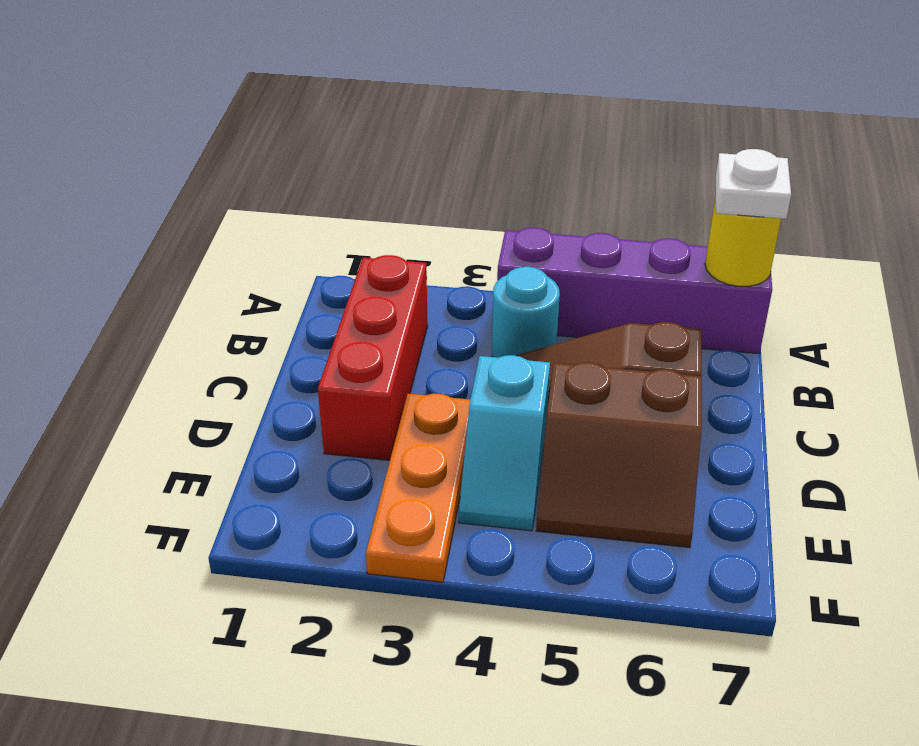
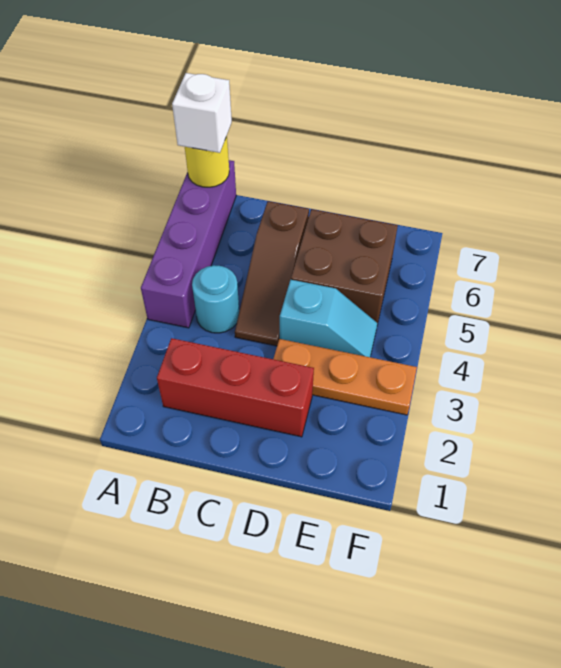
white plate A7 level 3 -> white brick A7 level 3
brown slope D5:E6 level 1 top D -> brown brick D5:E6 level 1

